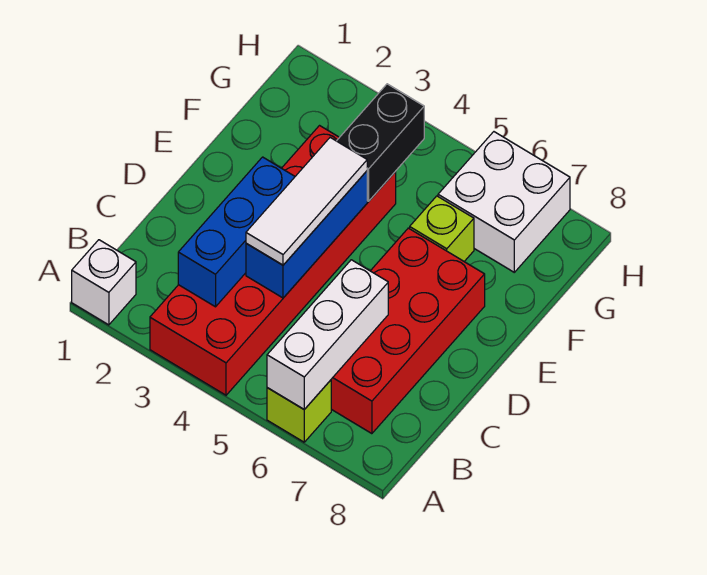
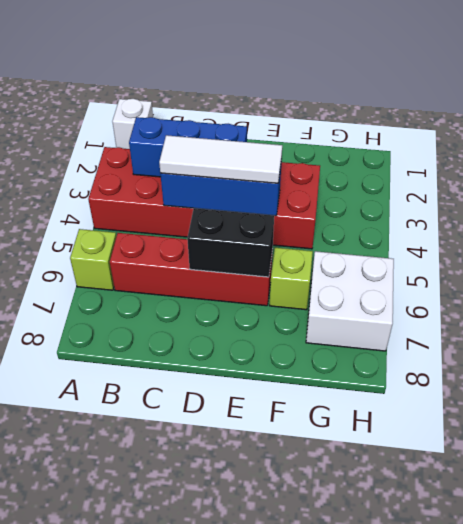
white brick A6:C6 level 2 -> none
red brick B6:E7 level 1 -> red brick B6:E6 level 1
black brick F4:G4 level 2 -> black brick D6:E6 level 2

